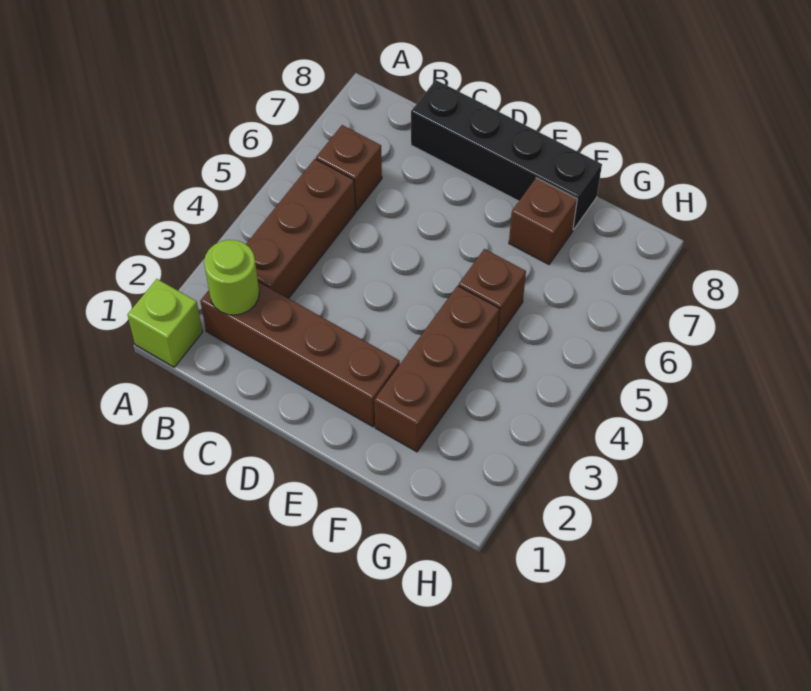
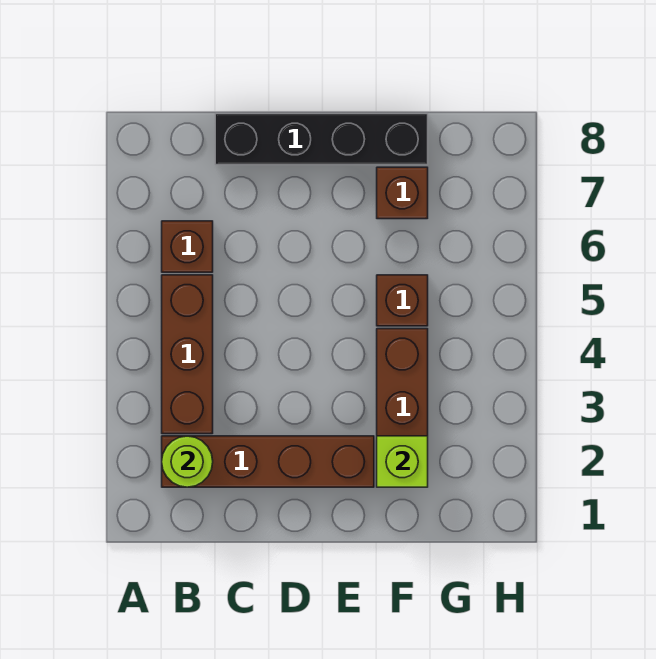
lime brick A1 level 1 -> lime brick F2 level 2

